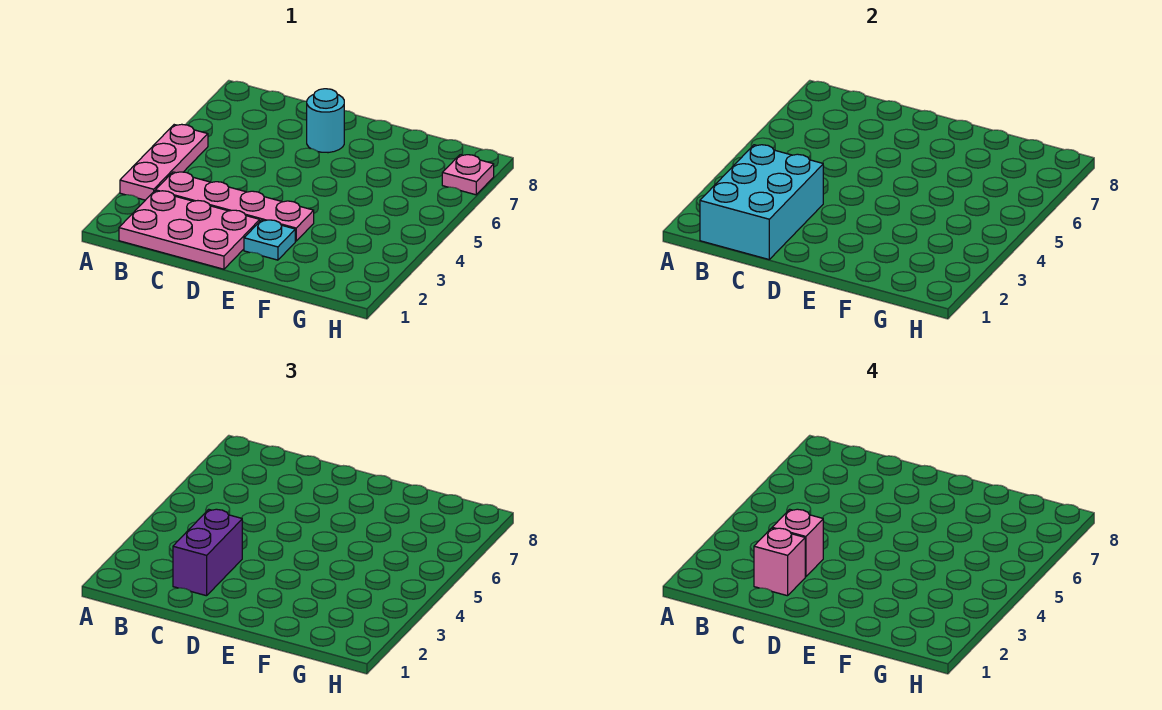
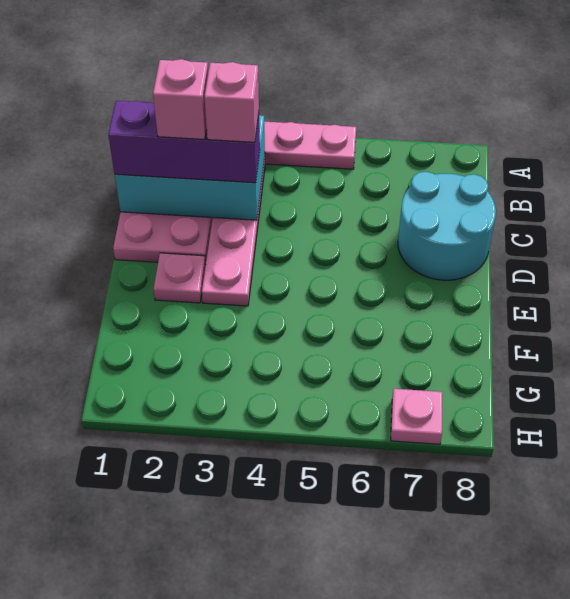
purple brick C2:C3 level 3 -> purple brick C1:C3 level 3
cyan round brick D7 level 1 -> cyan round brick C7:D8 level 1
cyan plate E2 level 1 -> pink plate E2 level 1

